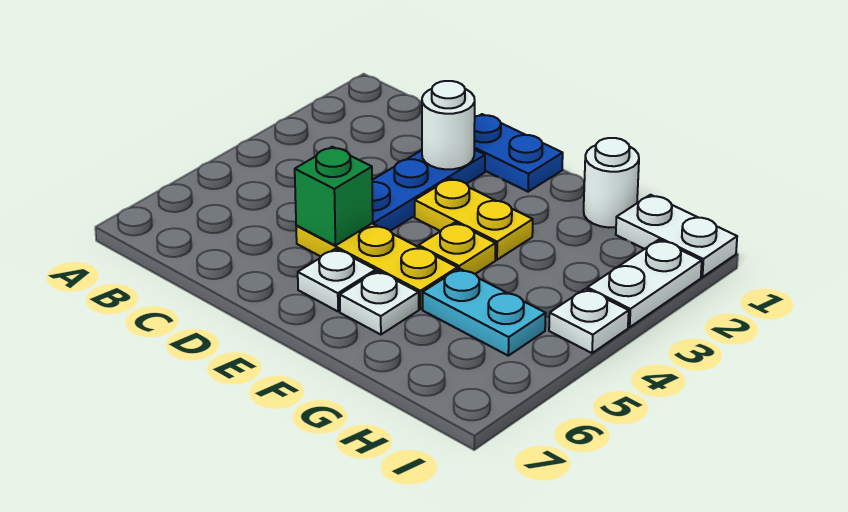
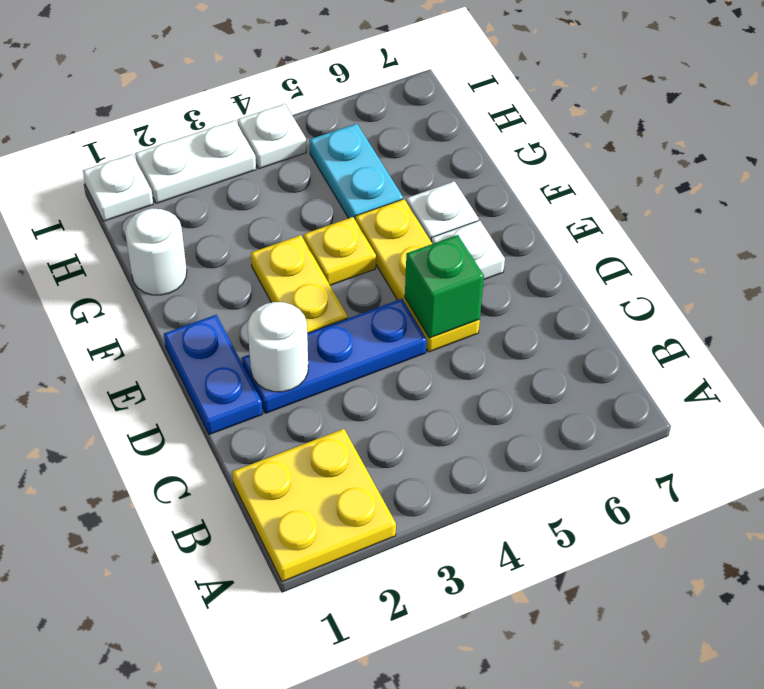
none -> yellow plate A1:B2 level 1
white plate H1:I1 level 1 -> white plate I1 level 1

